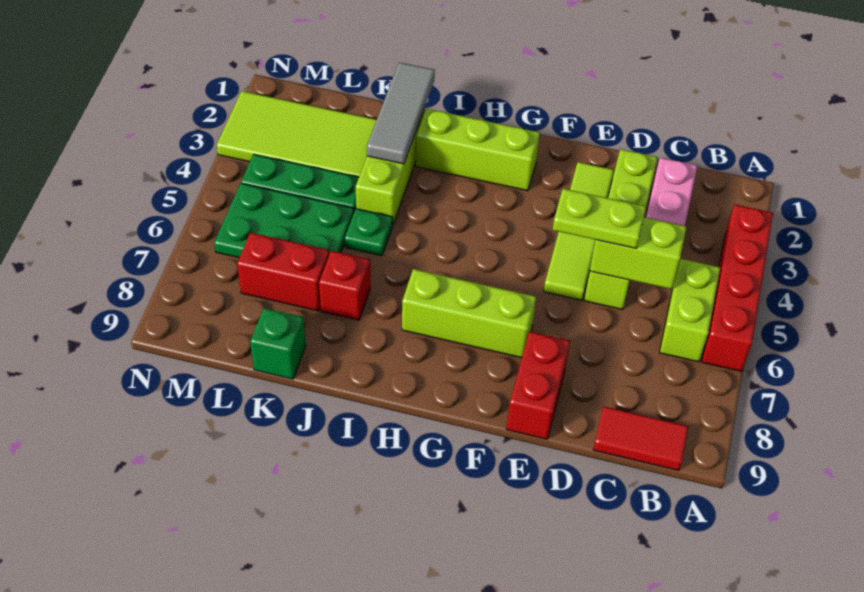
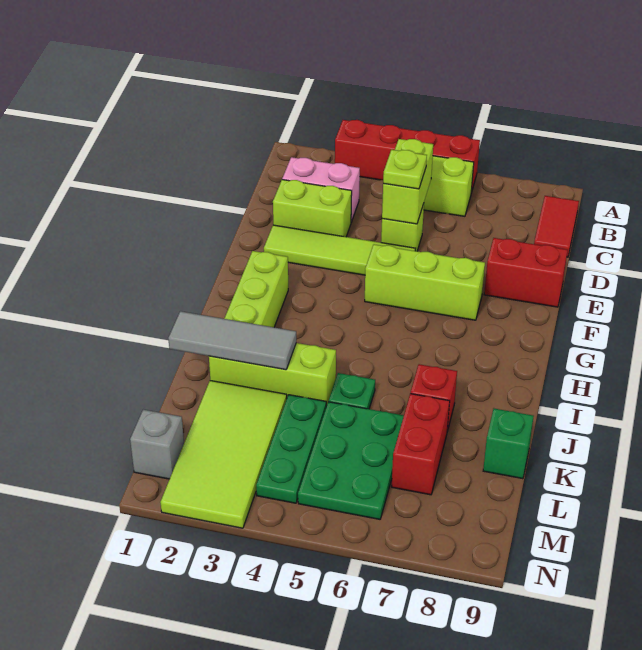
lime plate D5:E5 level 3 -> lime plate D5 level 3
lime brick F7:H7 level 1 -> lime brick F5:F7 level 1
none -> grey brick M1 level 1

